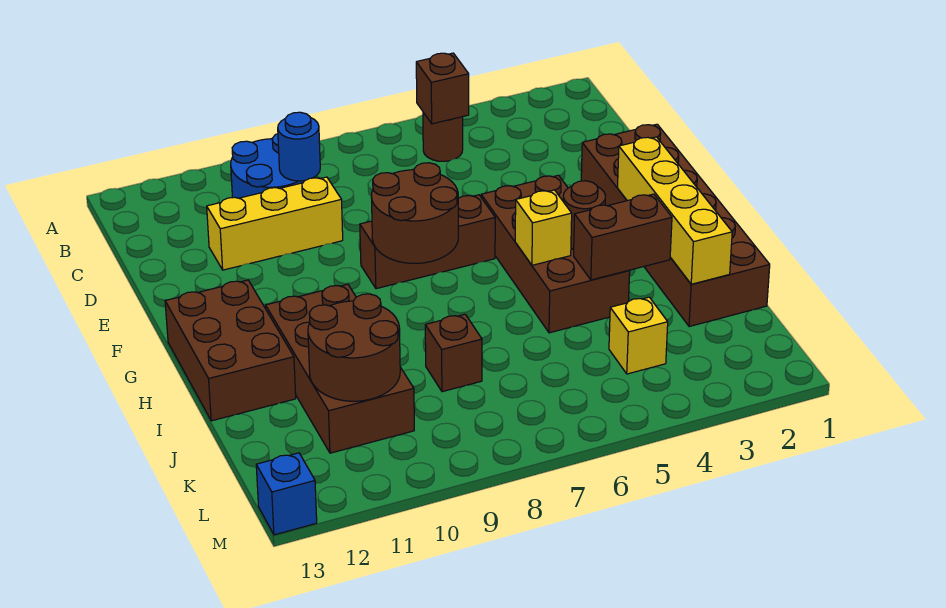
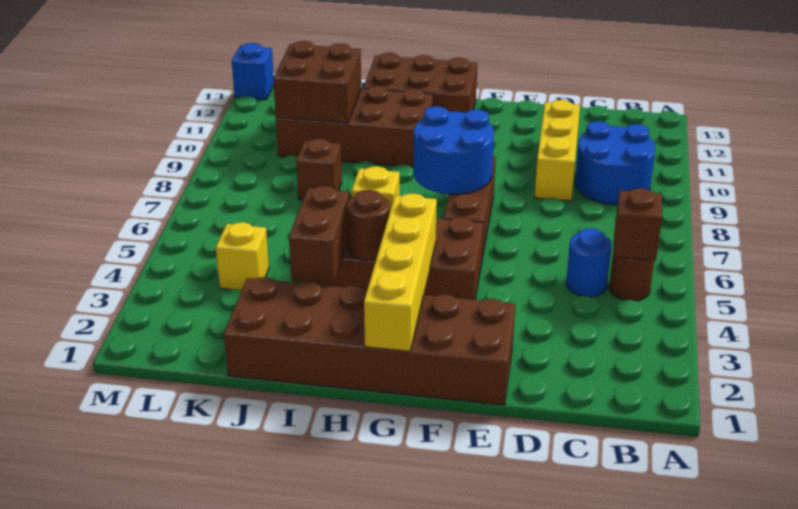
blue round brick C9 level 2 -> blue round brick C5 level 1
brown round brick F7:G8 level 2 -> blue round brick F7:G8 level 2
yellow brick G2:J2 level 2 -> yellow brick G1:G4 level 2
brown round brick J10:K11 level 2 -> brown brick J10:K11 level 2

